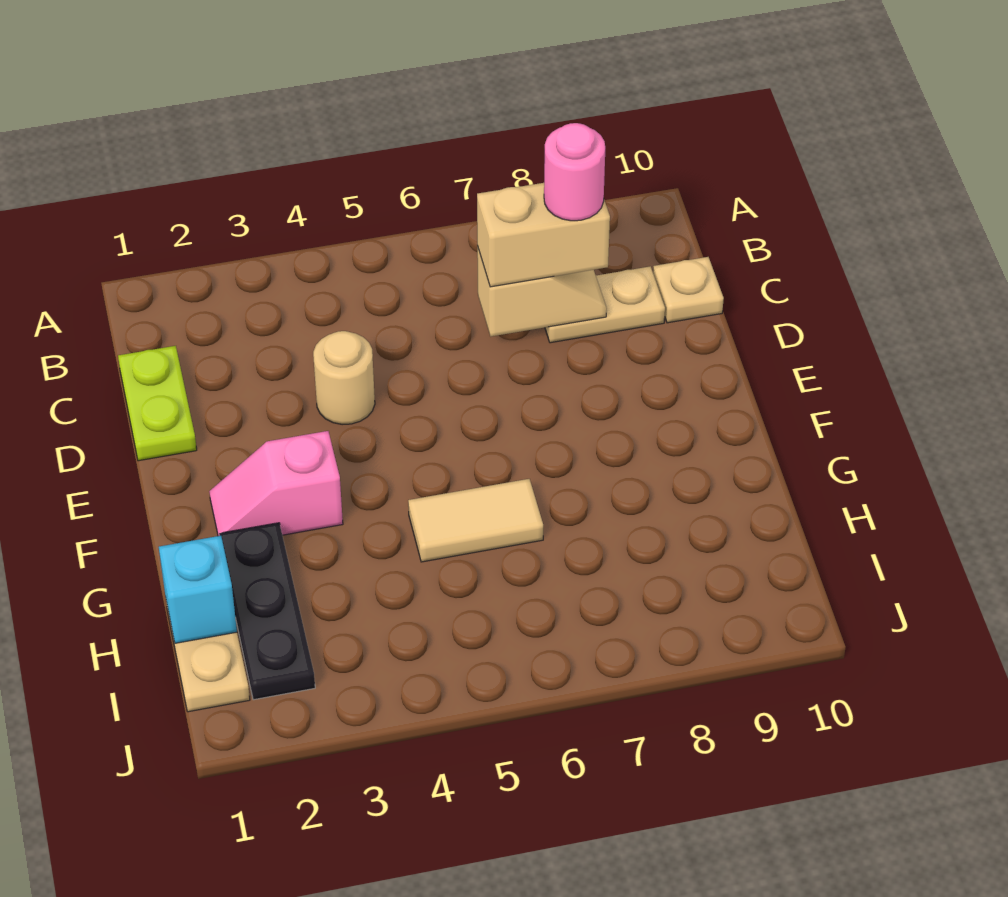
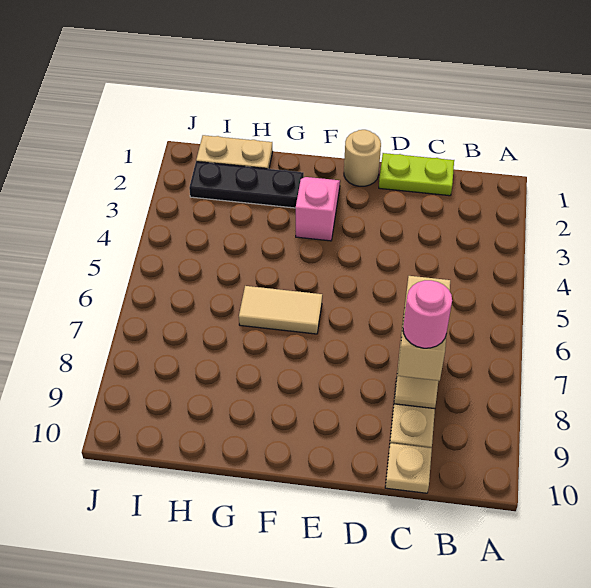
tan round brick D4 level 1 -> tan round brick E1 level 1
tan tile G5:G6 level 1 -> tan tile F6:G6 level 1
cyan brick H1 level 2 -> none

